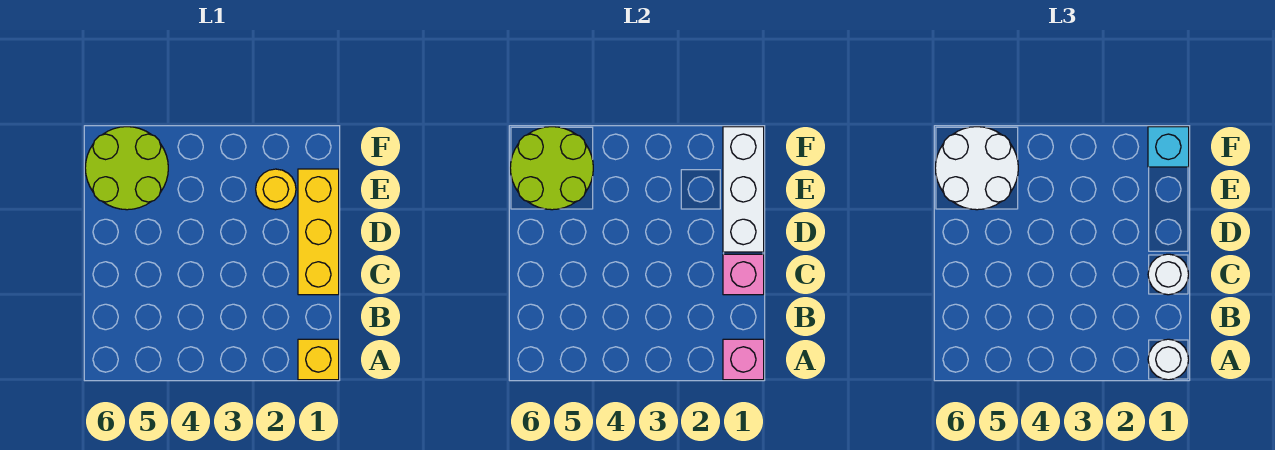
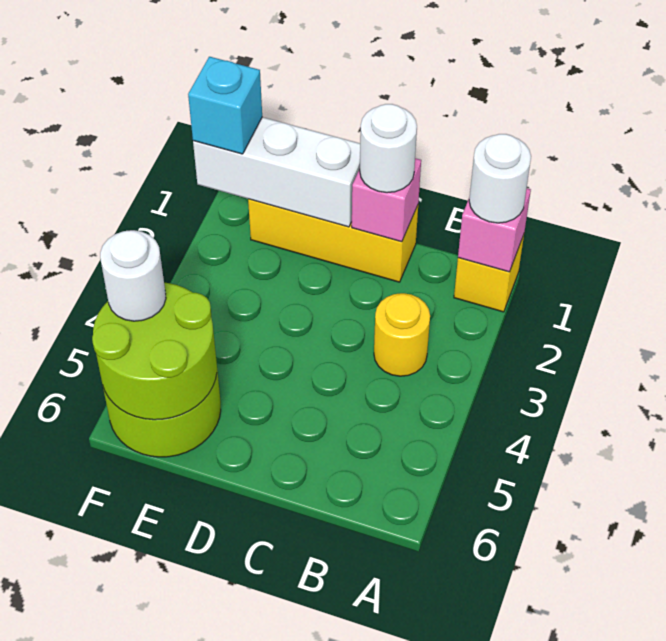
yellow round brick E2 level 1 -> yellow round brick B3 level 1
white round brick E5:F6 level 3 -> white round brick F5 level 3

